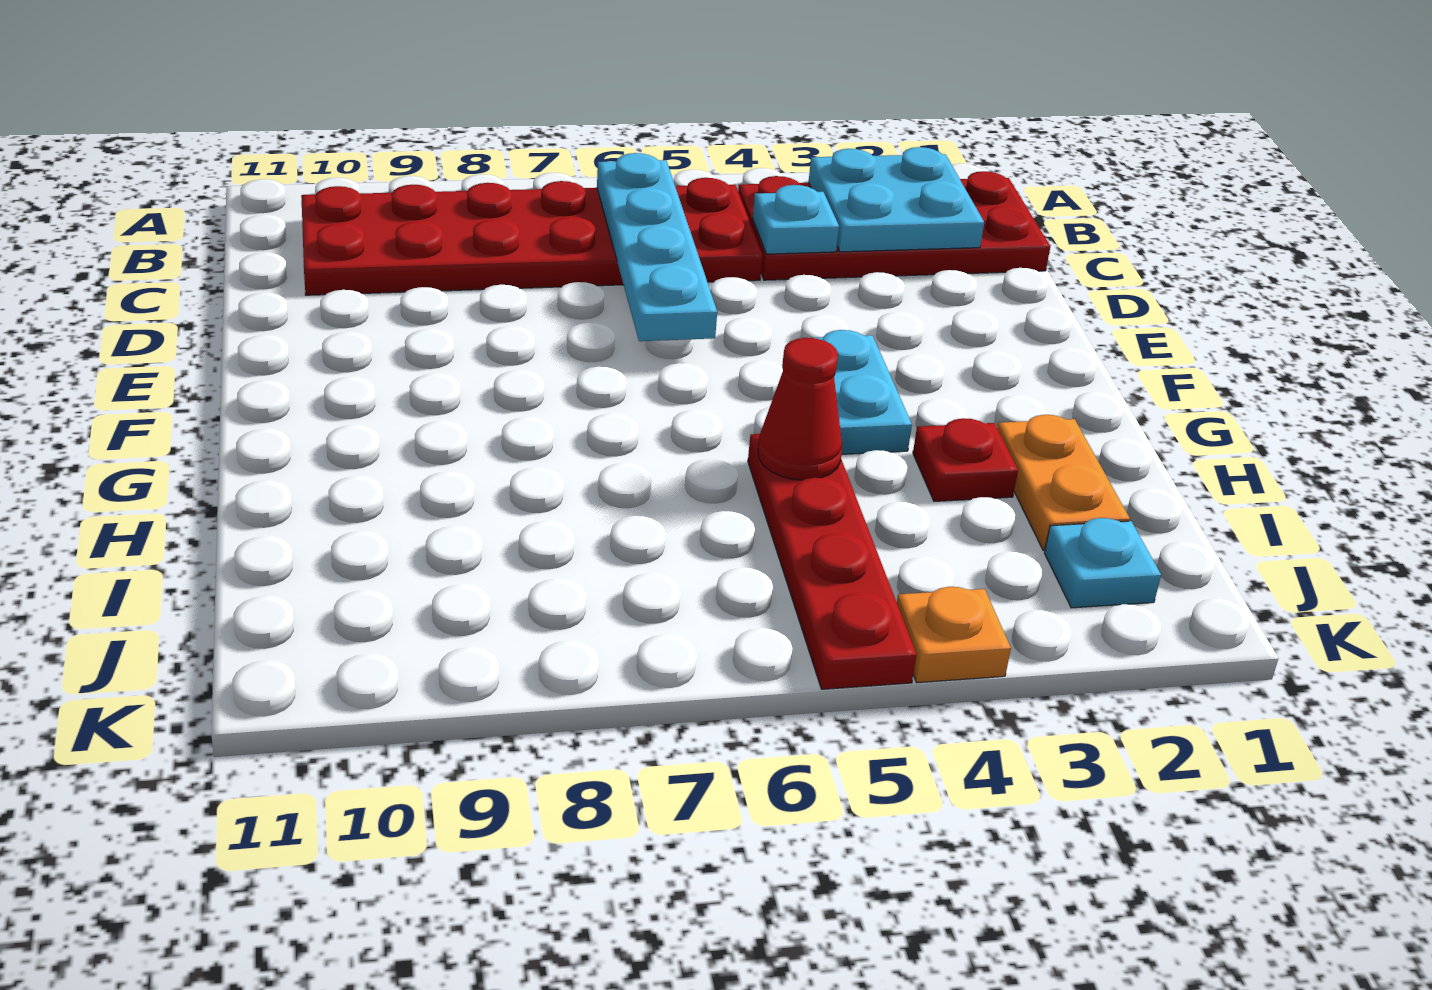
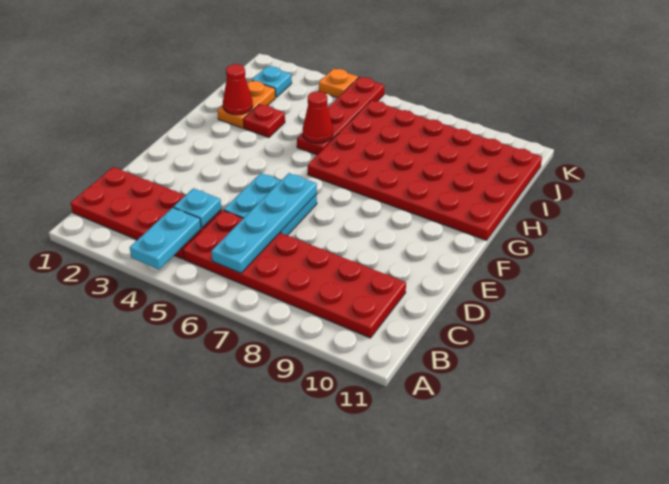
cyan plate B2:C3 level 2 -> cyan plate D5:E6 level 1
cyan plate F4:G4 level 1 -> cyan plate A4:B4 level 2
none -> red plate G6:J11 level 1
none -> red cone H2 level 2

